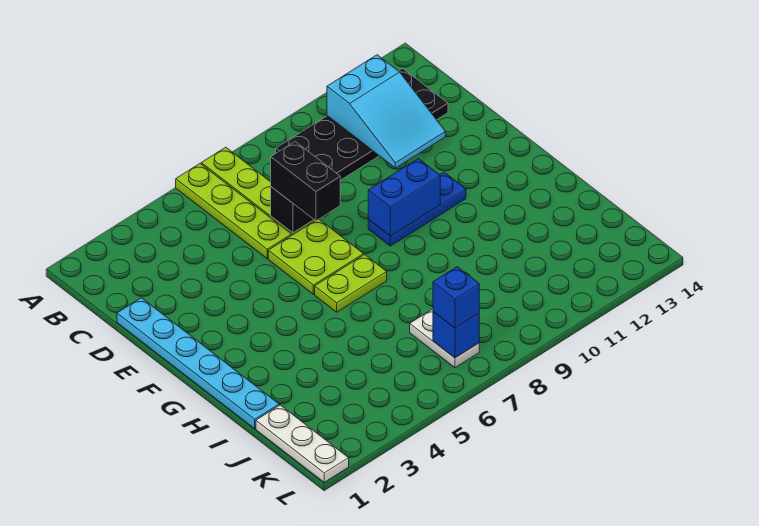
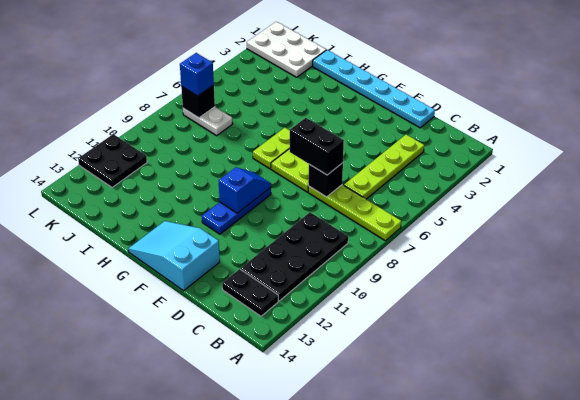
lime plate A6:D6 level 1 -> lime plate C3:C6 level 1
cyan slope B11:D12 level 2 top B -> cyan slope E13:G14 level 1 top E
blue brick F9:F10 level 2 -> blue slope F9:F10 level 2 top 10
white plate J1:L1 level 1 -> white plate J1:L2 level 1
blue brick K7 level 2 -> black brick K7 level 2
none -> black plate K11:L12 level 1

